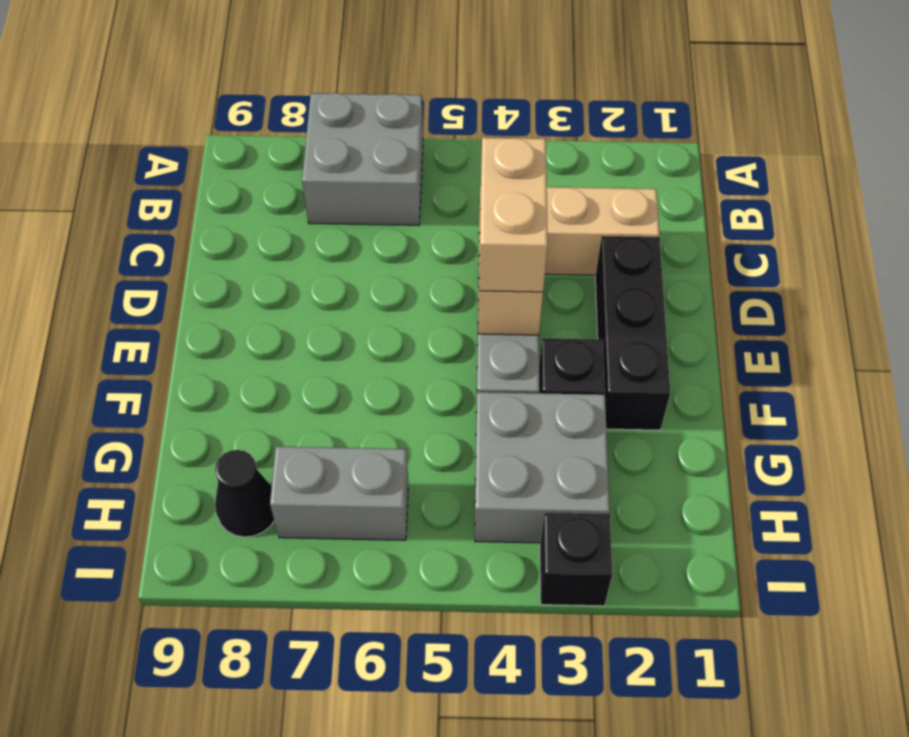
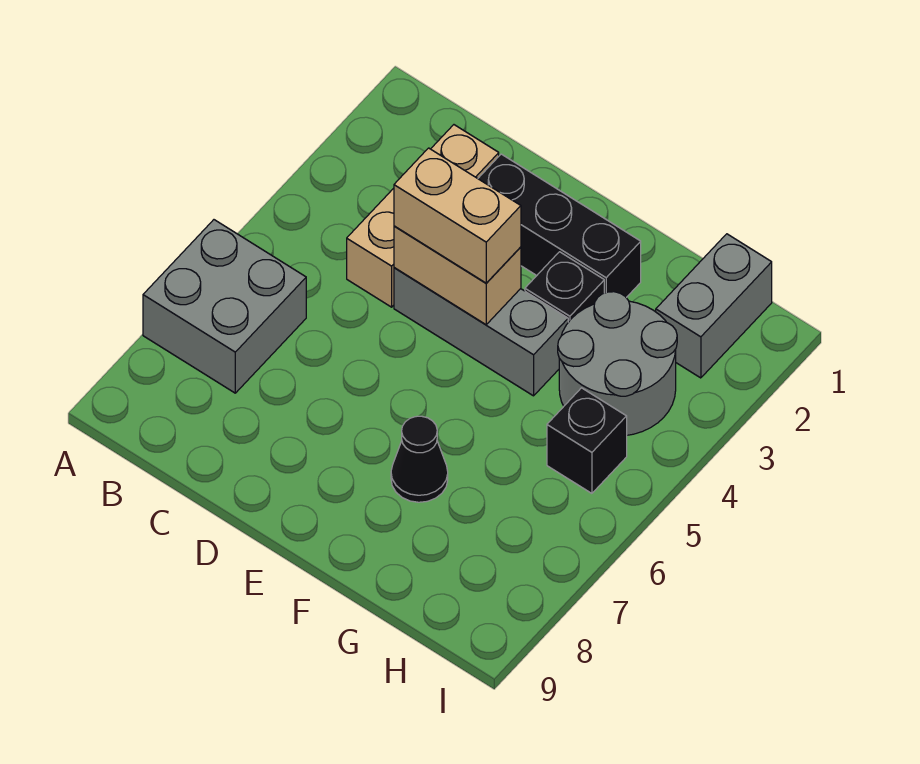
grey brick G3:H4 level 1 -> grey round brick G3:H4 level 1
grey brick H6:H7 level 1 -> grey brick H1:H2 level 1
black cone H8 level 1 -> black cone F7 level 1
black brick I3 level 1 -> black brick H5 level 1

